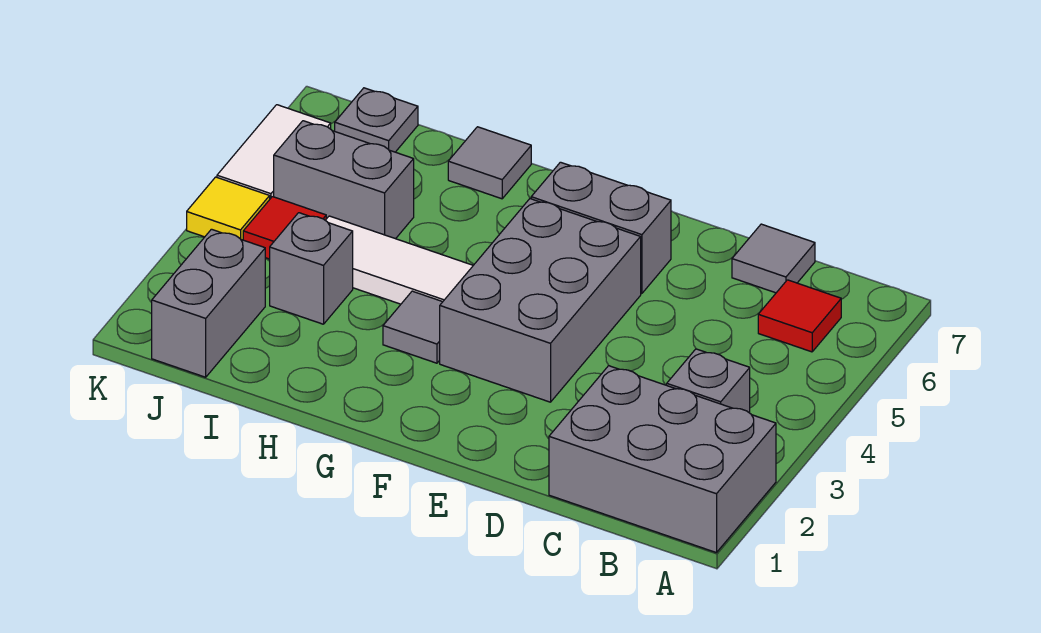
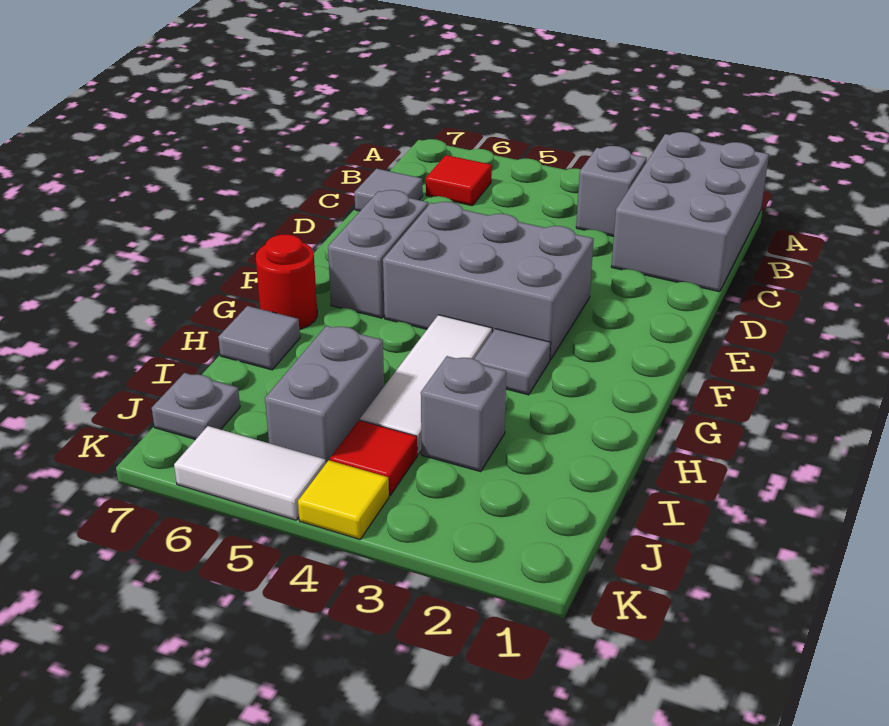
none -> red round brick G7 level 1
grey brick J1:J2 level 1 -> none

